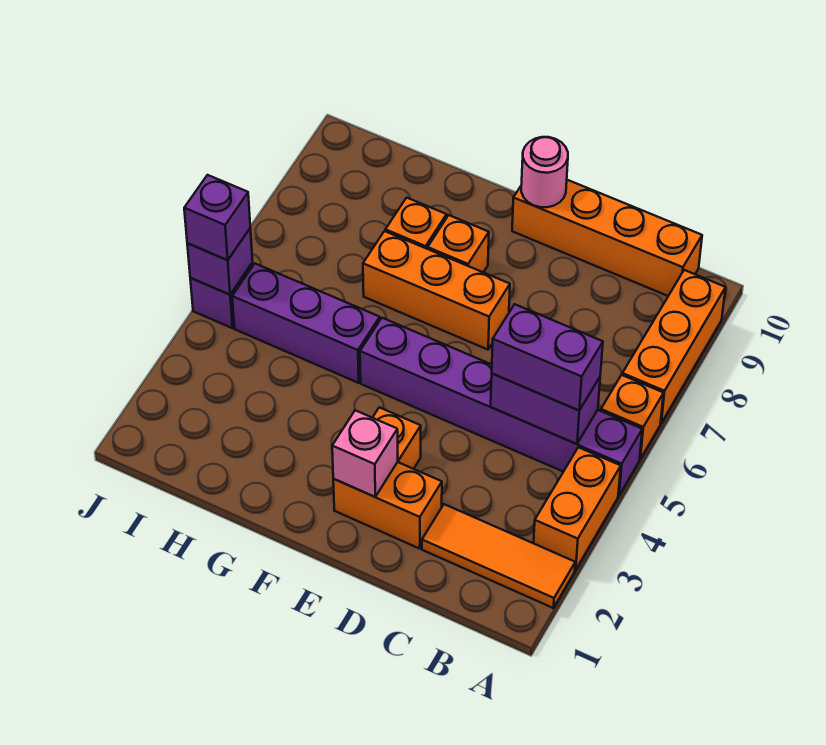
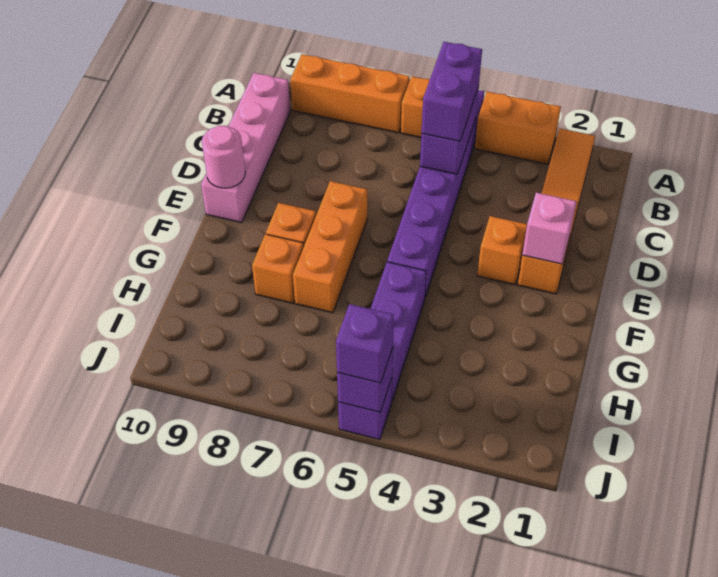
orange brick B10:E10 level 1 -> pink brick B10:E10 level 1

